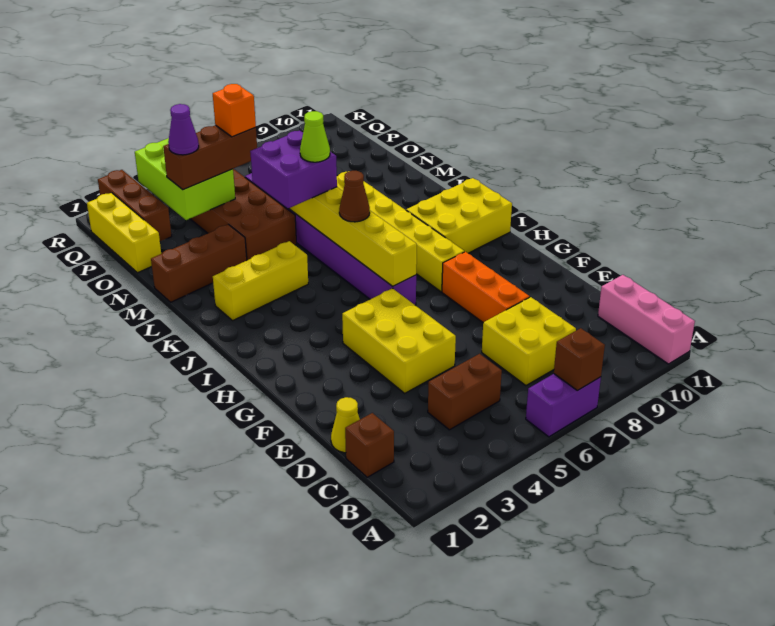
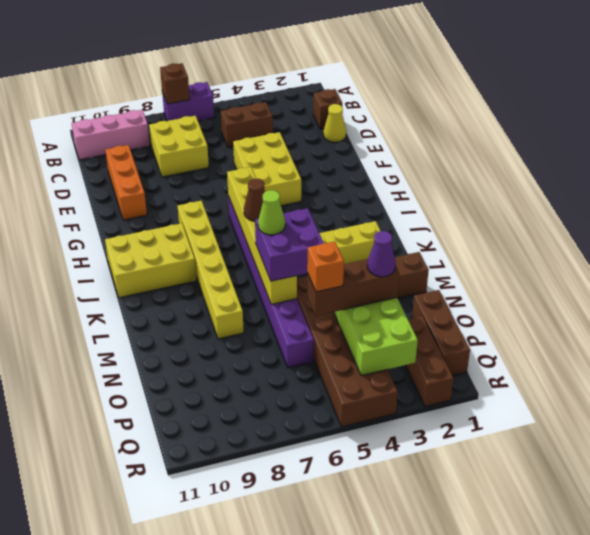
pink brick A11:C11 level 1 -> pink brick B9:B11 level 1
orange brick E8:G8 level 1 -> orange brick D10:F10 level 1
yellow brick O1:Q1 level 1 -> brown brick O1:Q1 level 1

